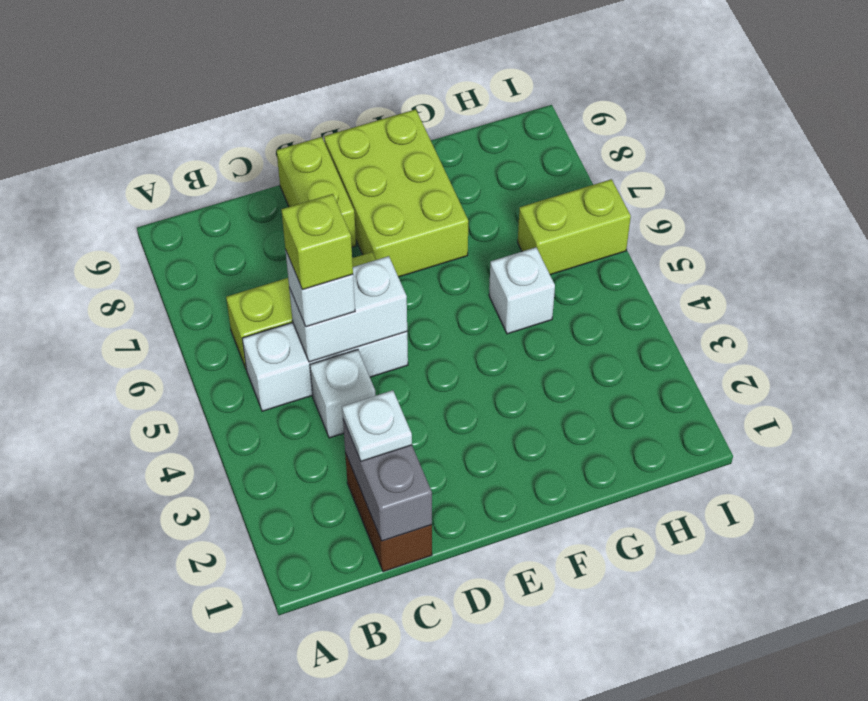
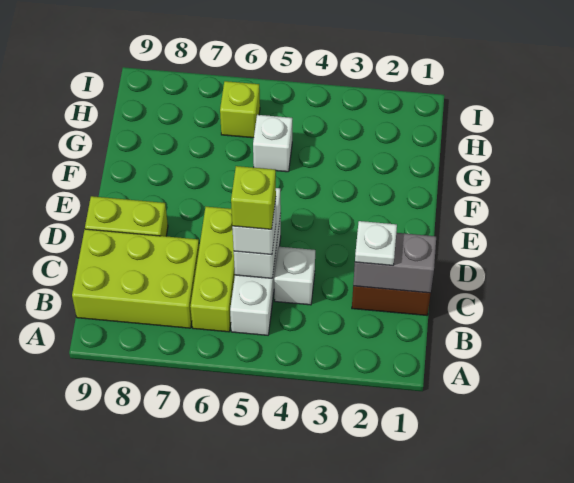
lime brick E7:F9 level 1 -> lime brick B7:C9 level 1
lime brick H6:I6 level 1 -> lime brick H6 level 1

